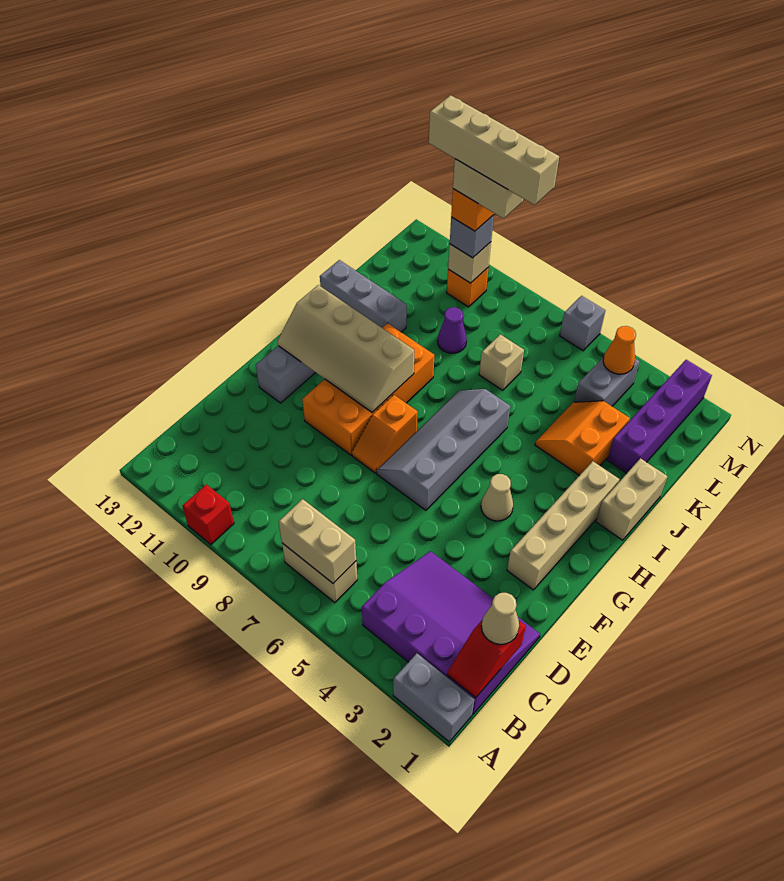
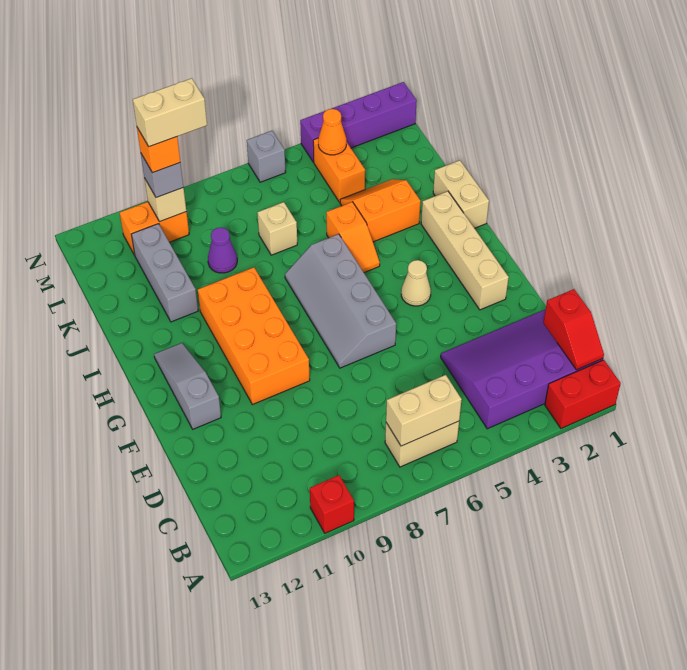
grey brick A1:A2 level 1 -> red brick A1:A2 level 1
tan cone C1 level 3 -> none
orange slope F8:G8 level 1 top G -> orange slope I5:J5 level 1 top J
tan slope G9:H12 level 2 top H -> none
orange slope J3:K4 level 1 top 3 -> orange slope J3:K4 level 1 top J
grey brick J11:J13 level 1 -> grey brick J11:L11 level 1
purple brick K2:N2 level 1 -> purple brick N1:N4 level 1
grey brick L4:M4 level 1 -> orange brick L4:M4 level 1
tan brick M8:M11 level 6 -> none
orange brick M10 level 1 -> orange brick M10:M11 level 1

